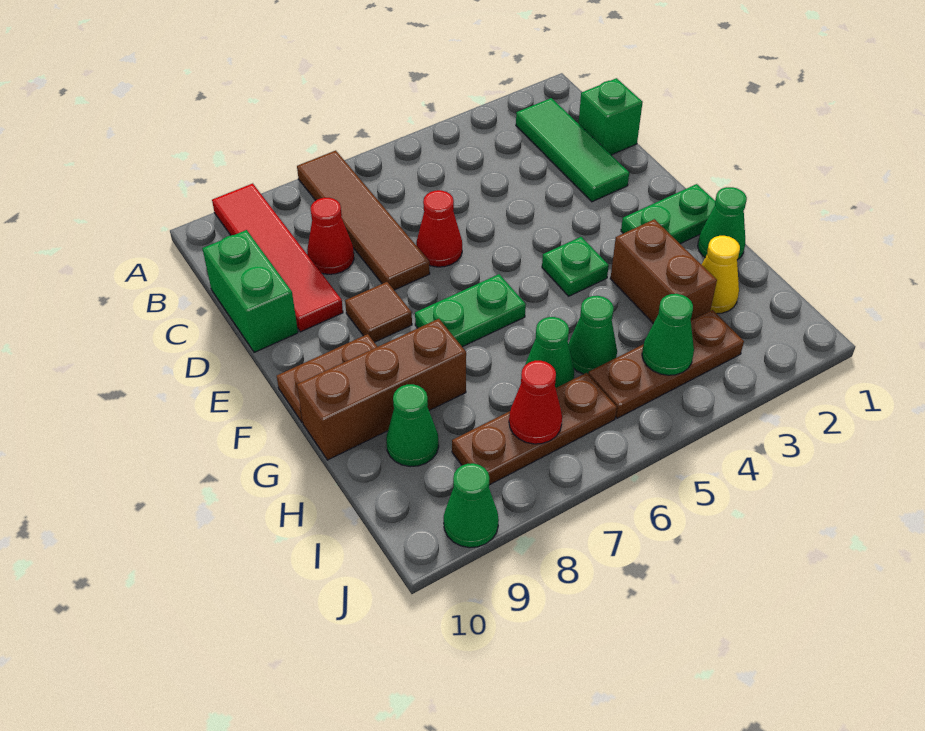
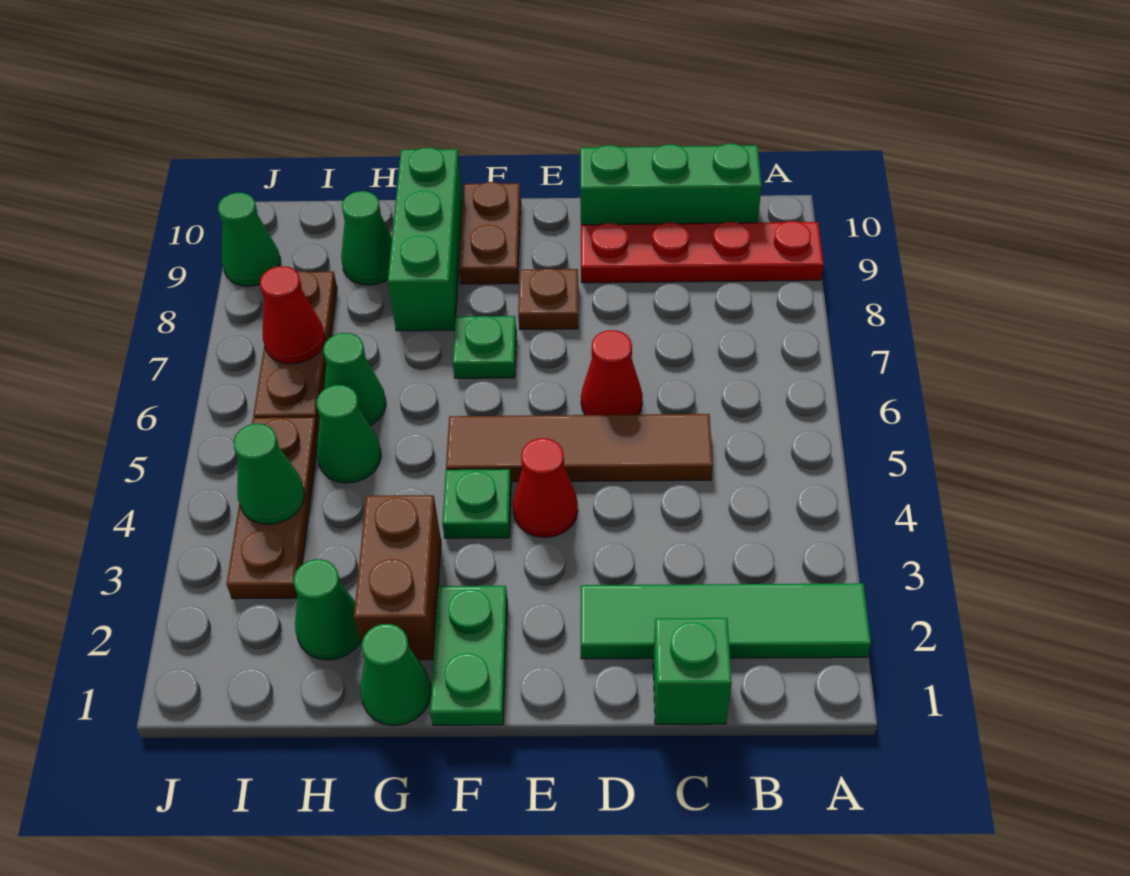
brown tile A7:D7 level 1 -> brown tile C5:F5 level 1
red tile A9:D9 level 1 -> red plate A9:D9 level 1
green tile B2:D2 level 1 -> green tile A2:D2 level 1
red cone C8 level 1 -> red cone E4 level 1
green brick C10:D10 level 1 -> green brick B10:D10 level 1
brown tile E8 level 1 -> brown plate E8 level 1
green plate F6:F7 level 1 -> green plate F7 level 1
brown brick G3:H3 level 1 -> brown brick G2:G3 level 1
brown brick G8:G10 level 1 -> green brick G8:G10 level 1
yellow cone H2 level 1 -> green cone H2 level 1

